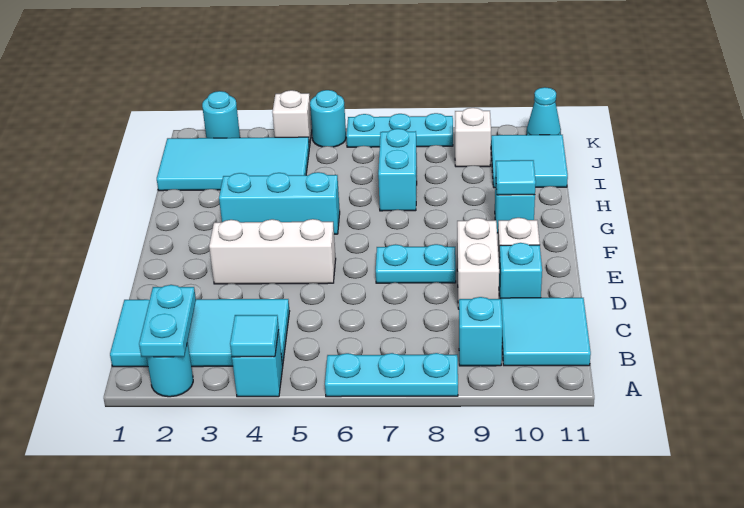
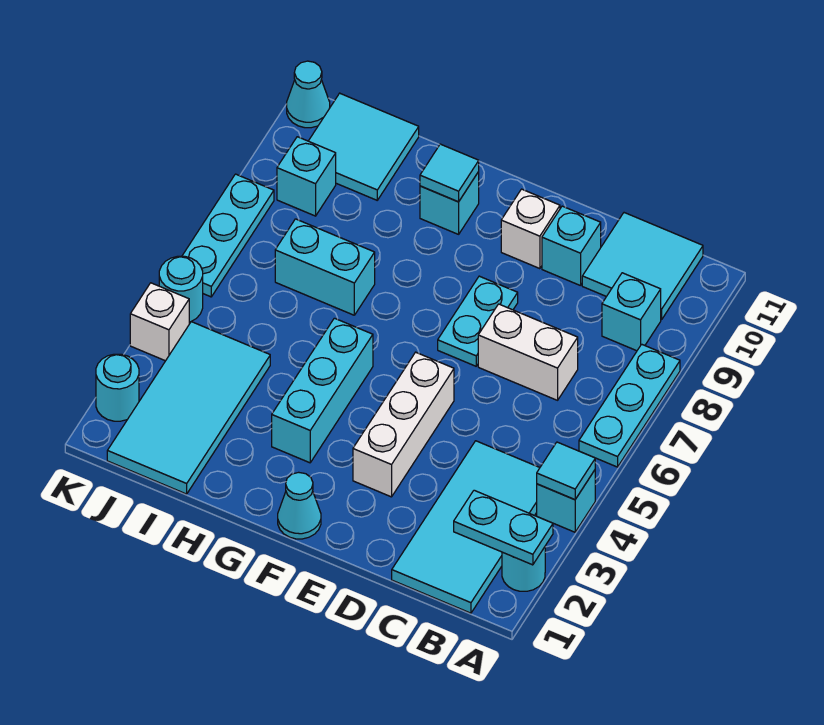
white brick D9:E9 level 1 -> white brick C7:D7 level 1
none -> cyan cone F1 level 1
white brick J9 level 1 -> cyan brick J9 level 1

